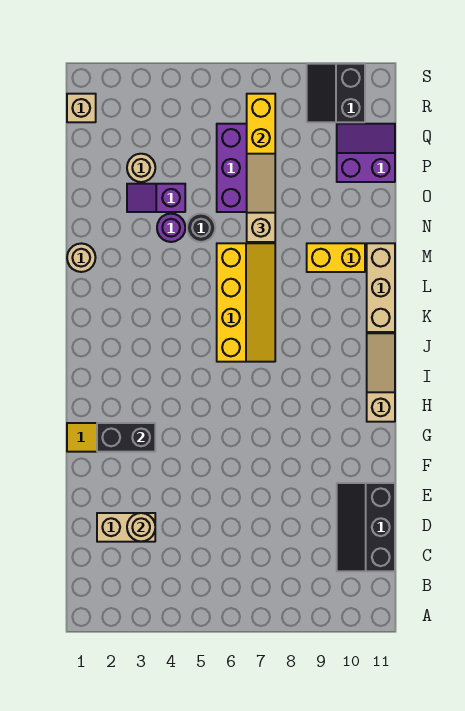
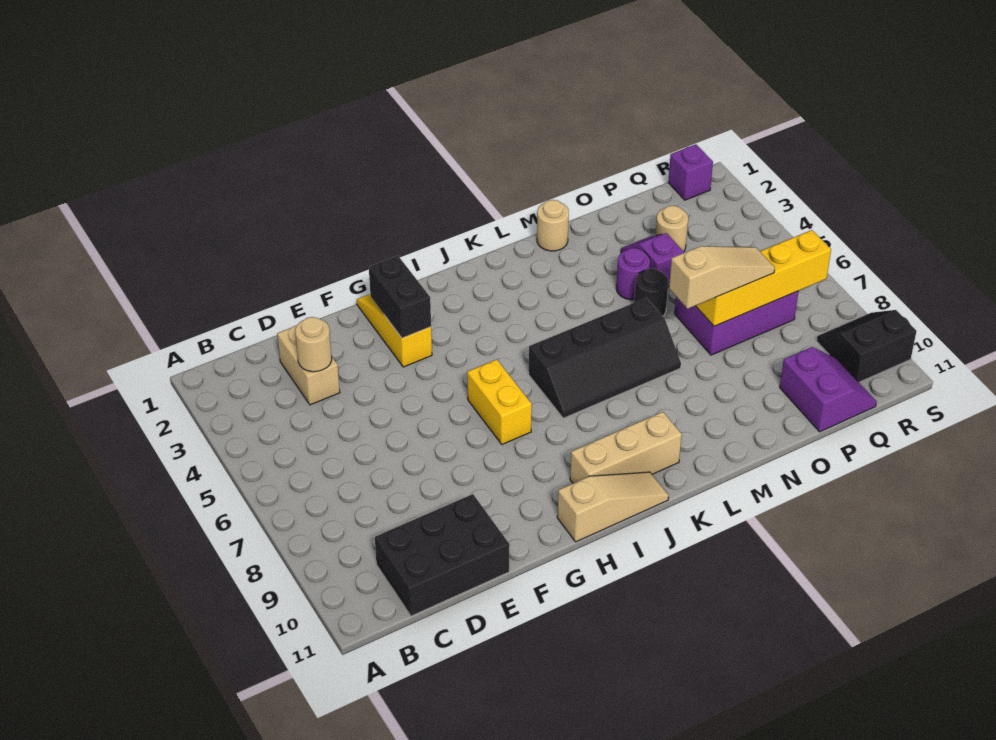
black slope C10:E11 level 1 top 11 -> black brick C10:E11 level 1
yellow slope J6:M7 level 1 top 6 -> black slope J6:M7 level 1 top 6
tan brick K11:M11 level 1 -> tan brick I10:K10 level 1
yellow brick M9:M10 level 1 -> yellow brick H6:H7 level 1
tan brick R1 level 1 -> purple brick R1 level 1

